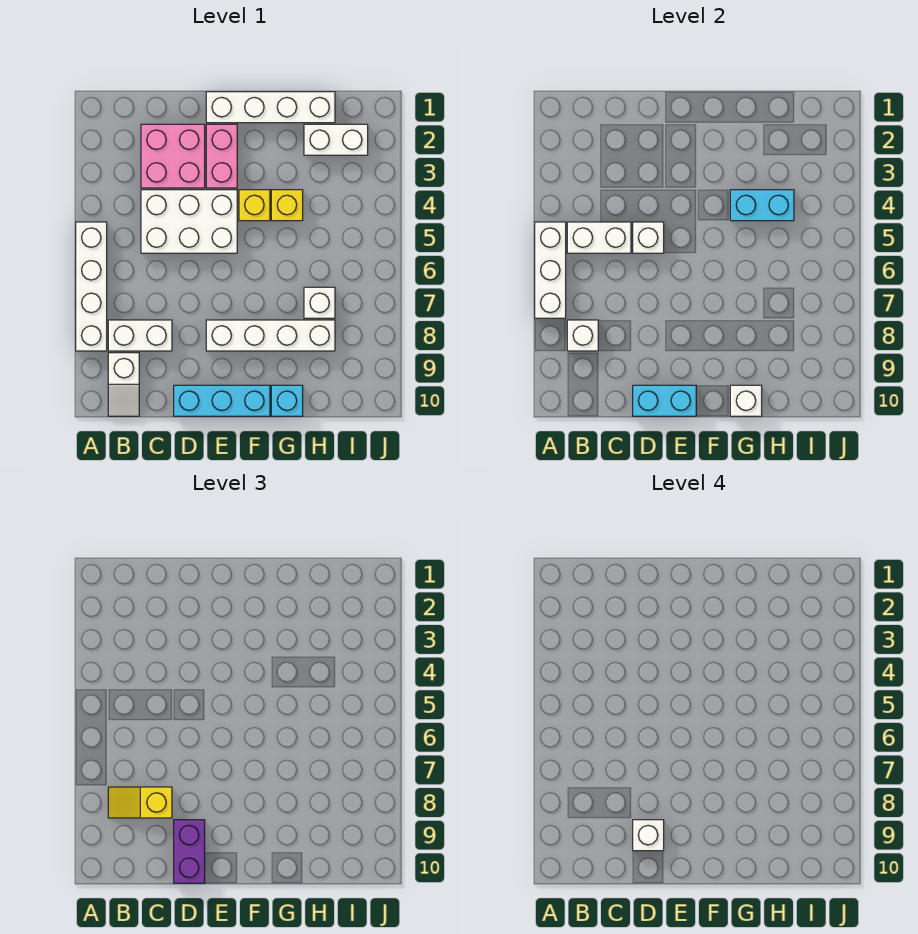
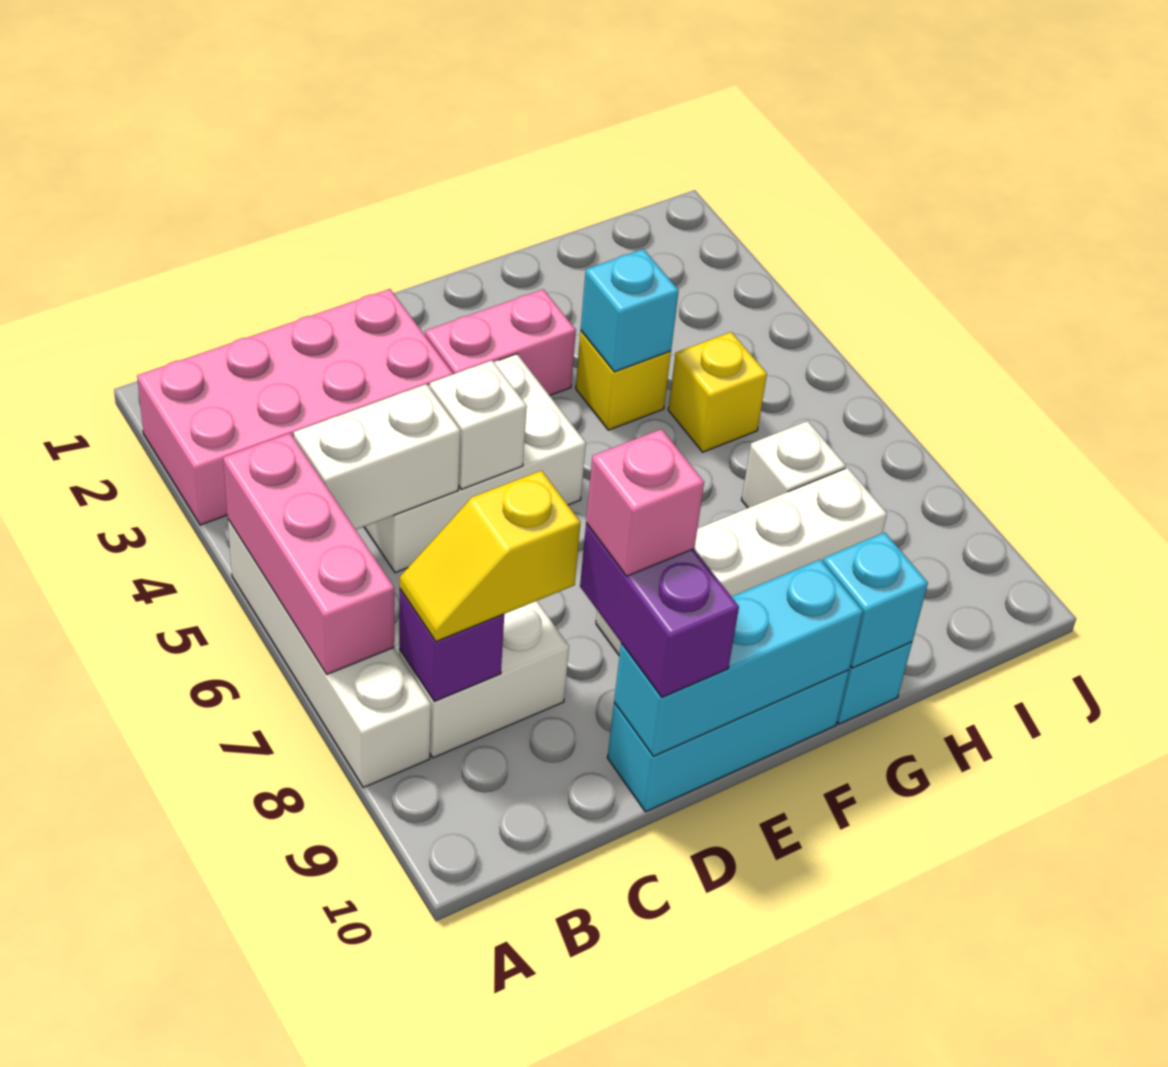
white brick A5:A7 level 2 -> pink brick A5:A7 level 2
white brick B8 level 2 -> purple brick B8 level 2
white slope B9:B10 level 1 top 9 -> none
pink brick C2:D3 level 1 -> pink brick A2:D3 level 1
white brick D9 level 4 -> pink brick D9 level 4
cyan brick D10:E10 level 2 -> cyan brick D10:F10 level 2
white brick E1:H1 level 1 -> none
pink brick E2:E3 level 1 -> pink brick E3:F3 level 1
yellow brick F4 level 1 -> yellow brick H5 level 1
cyan brick G4:H4 level 2 -> cyan brick G4 level 2
white brick G10 level 2 -> cyan brick G10 level 2
white brick H2:I2 level 1 -> none

